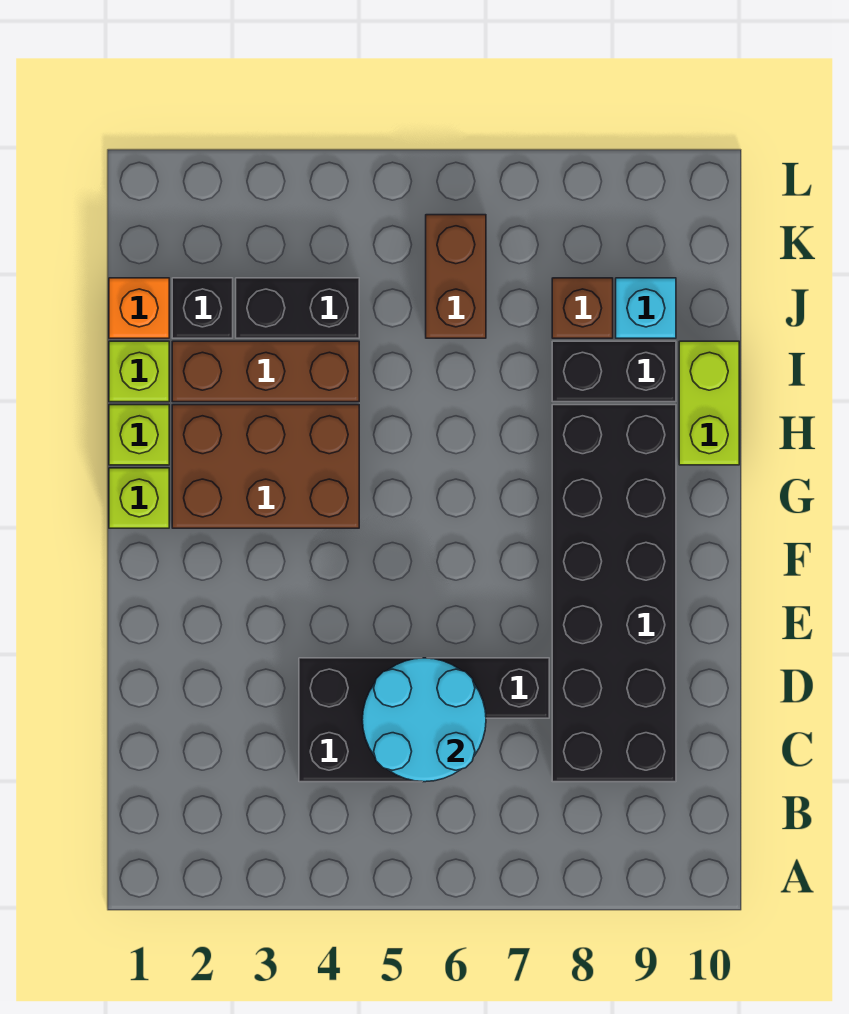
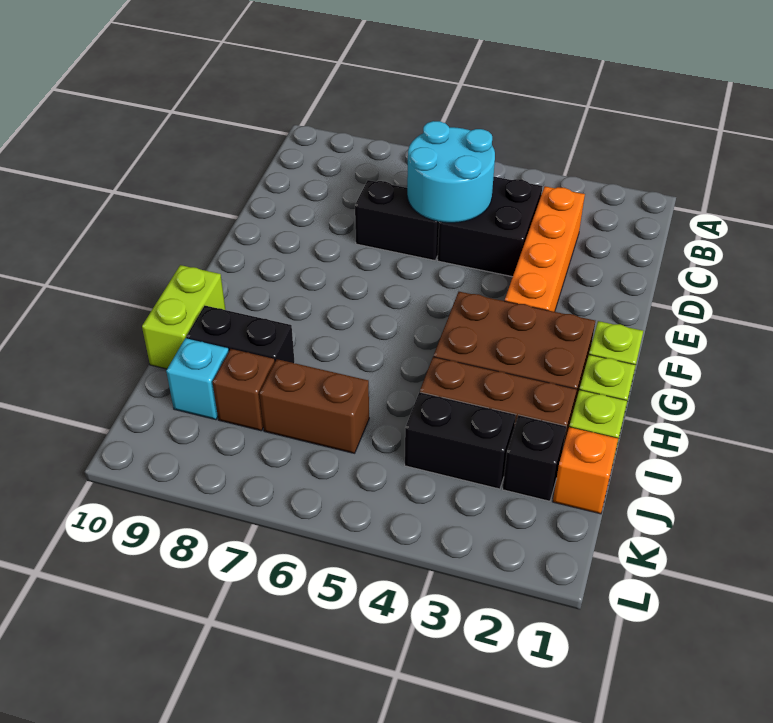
none -> orange brick C3:F3 level 1
black brick C8:H9 level 1 -> none
brown brick J6:K6 level 1 -> brown brick J6:J7 level 1

